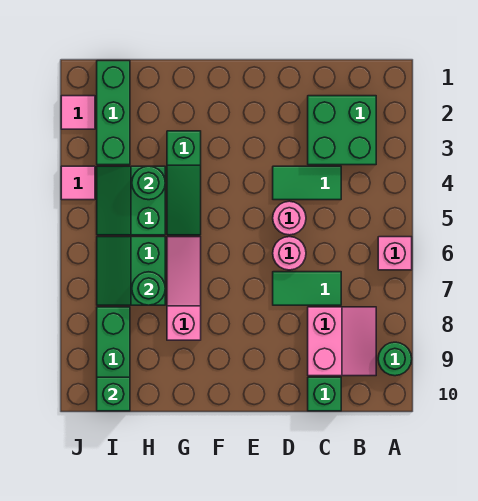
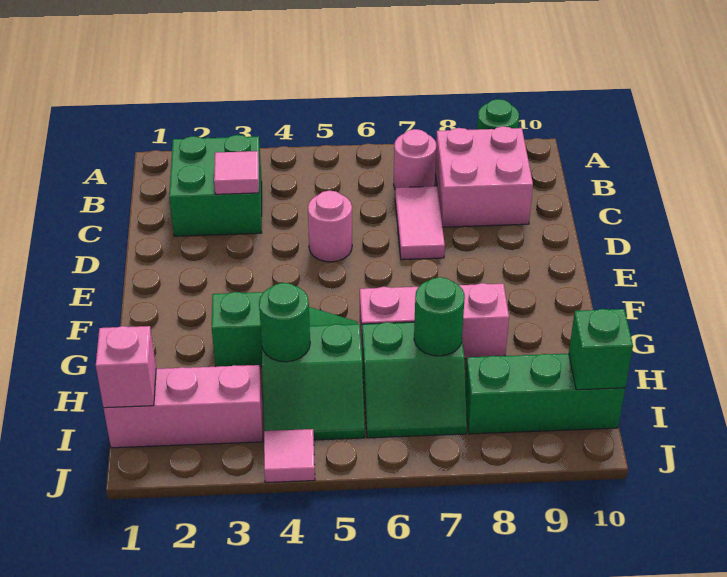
pink brick A6 level 1 -> pink brick I1 level 2
pink slope B8:C9 level 1 top C -> pink brick B8:C9 level 1
green tile C4:D4 level 1 -> none
green tile C7:D7 level 1 -> pink tile C7:D7 level 1
green brick C10 level 1 -> none
pink round brick D6 level 1 -> pink round brick B7 level 1
pink slope G6:G8 level 1 top 8 -> pink brick G6:G8 level 1
green brick I1:I3 level 1 -> pink brick I1:I3 level 1
pink tile J2 level 1 -> pink tile C3 level 2

